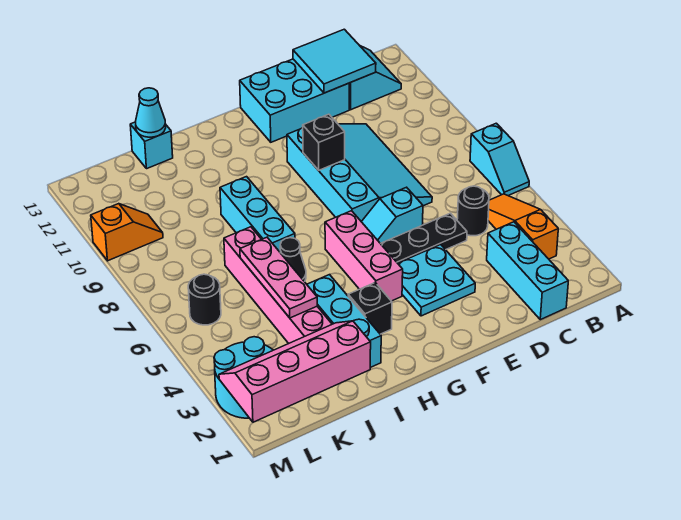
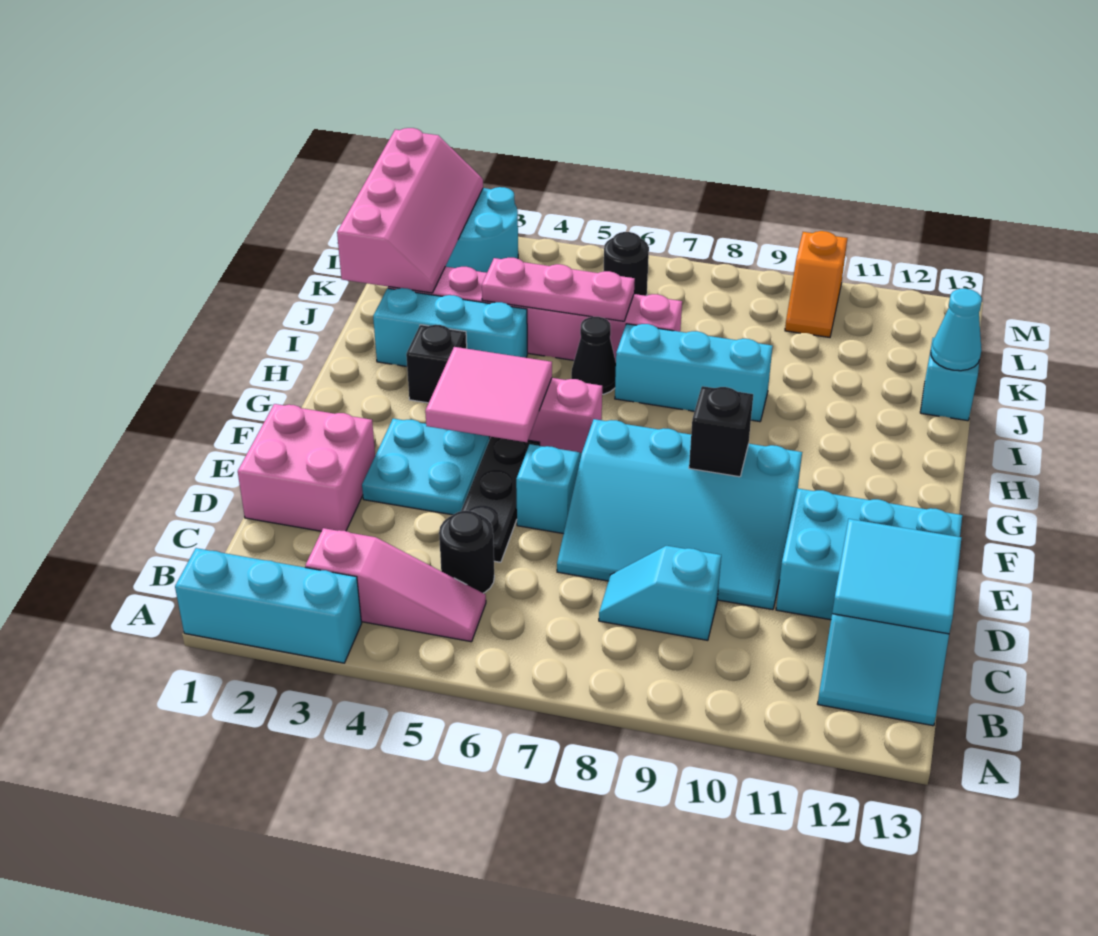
cyan slope A6:A7 level 1 top 7 -> cyan slope C8:C9 level 1 top 9
orange slope B3:B5 level 1 top 3 -> pink slope B3:B5 level 1 top 3
cyan brick C1:C3 level 1 -> cyan brick A1:A3 level 1
none -> pink brick D1:E2 level 1
cyan brick D12:F13 level 1 -> cyan brick D11:E13 level 1
none -> pink tile F4:G5 level 2

